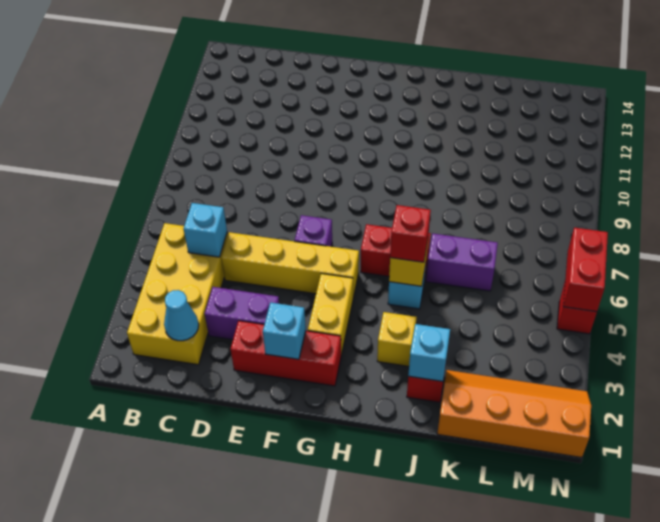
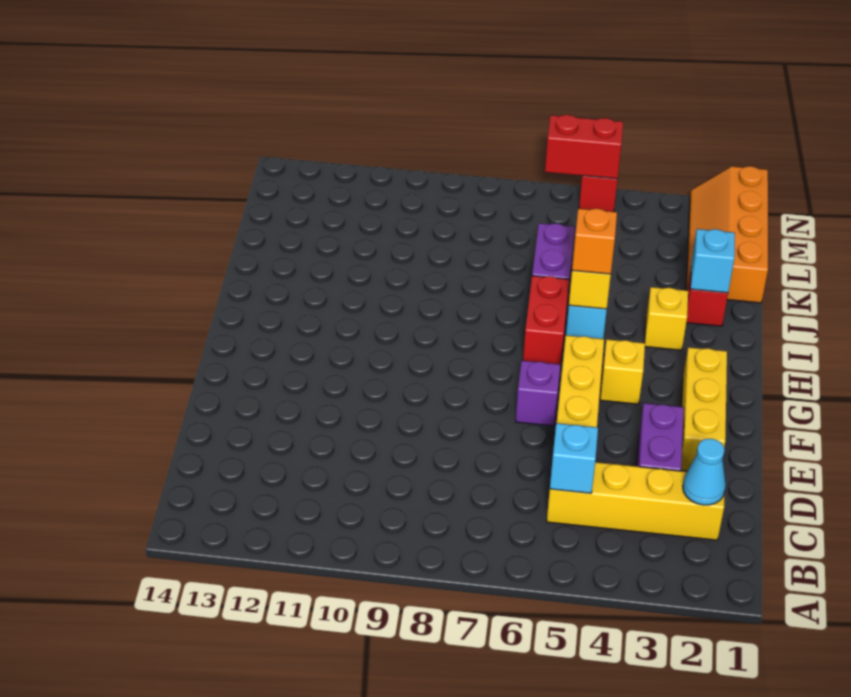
yellow brick B2:C5 level 1 -> yellow brick C2:C5 level 1
red brick E2:G2 level 1 -> yellow brick E2:G2 level 1
cyan brick F2 level 2 -> none
yellow brick G3:G4 level 1 -> yellow brick G4 level 1
red brick I5 level 3 -> orange brick I5 level 3

